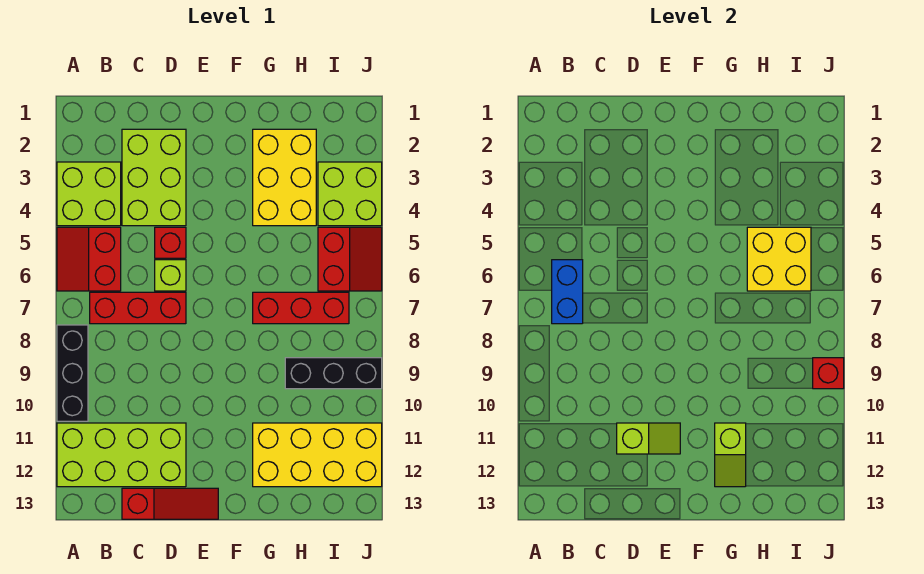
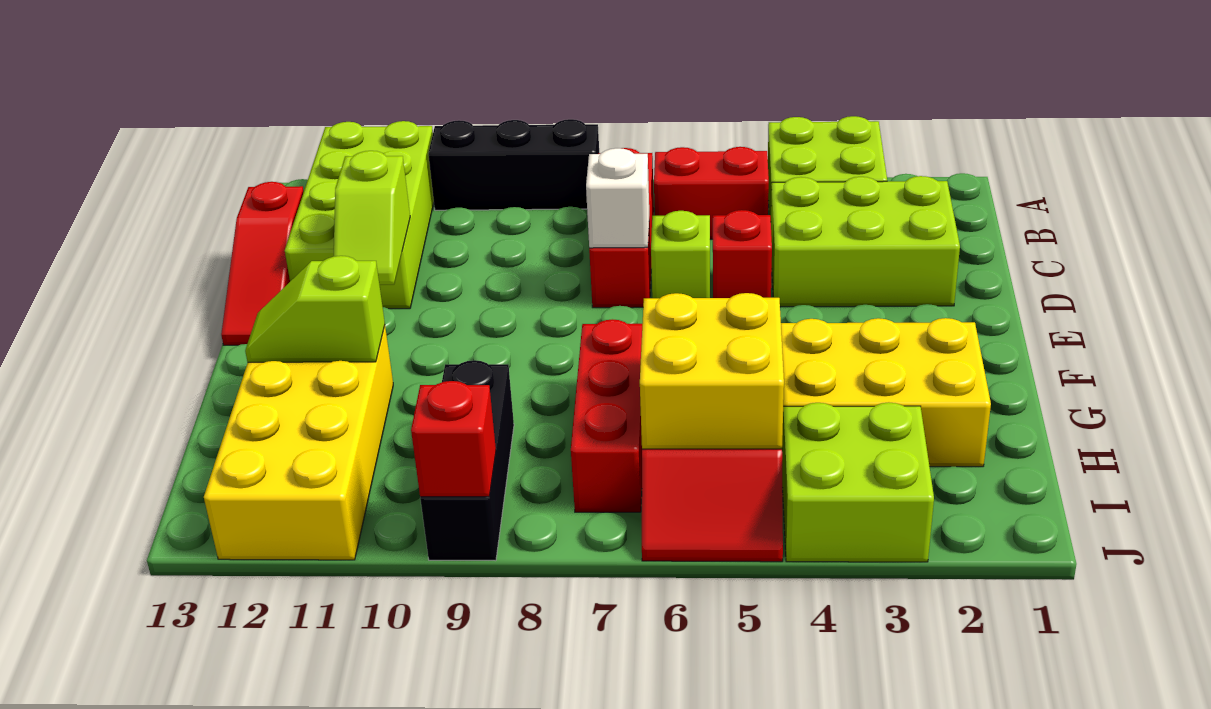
blue brick B6:B7 level 2 -> none
none -> white brick D7 level 2

